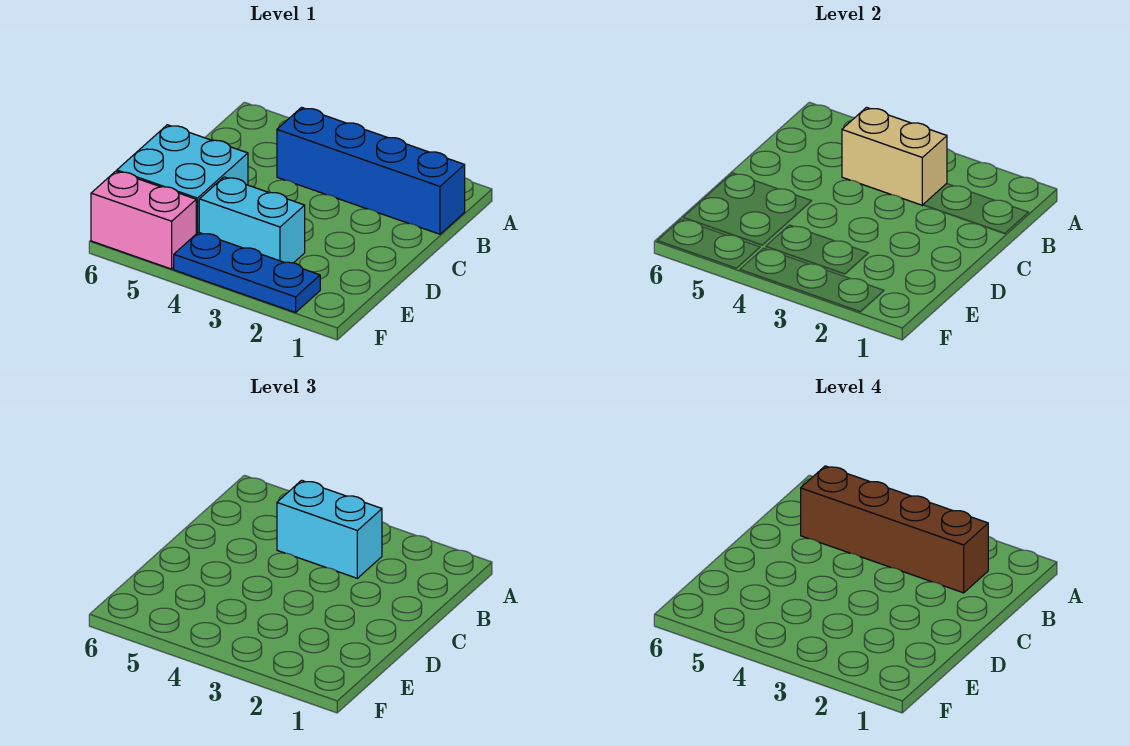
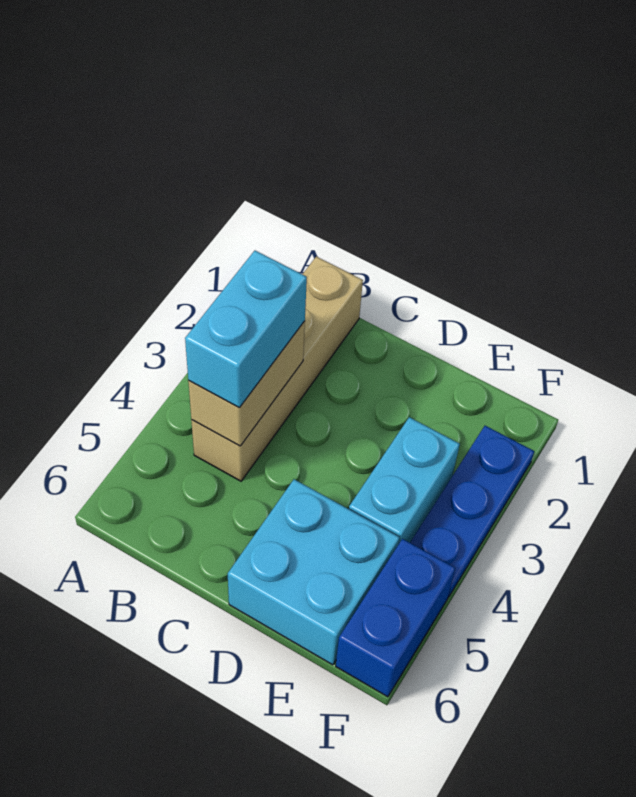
blue brick B1:B4 level 1 -> tan brick B1:B4 level 1
brown brick B2:B5 level 4 -> none
pink brick F5:F6 level 1 -> blue brick F5:F6 level 1

